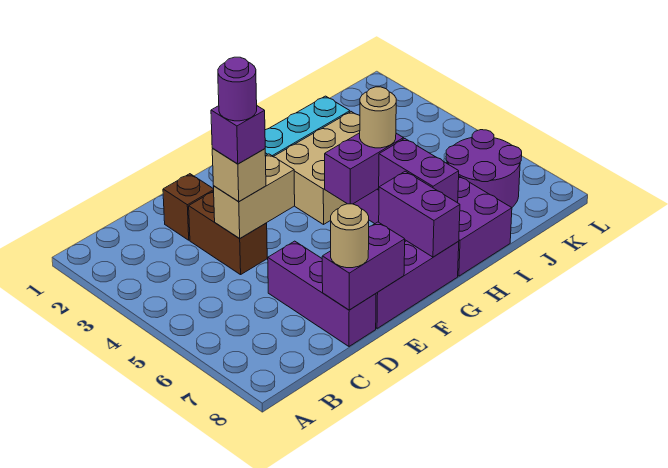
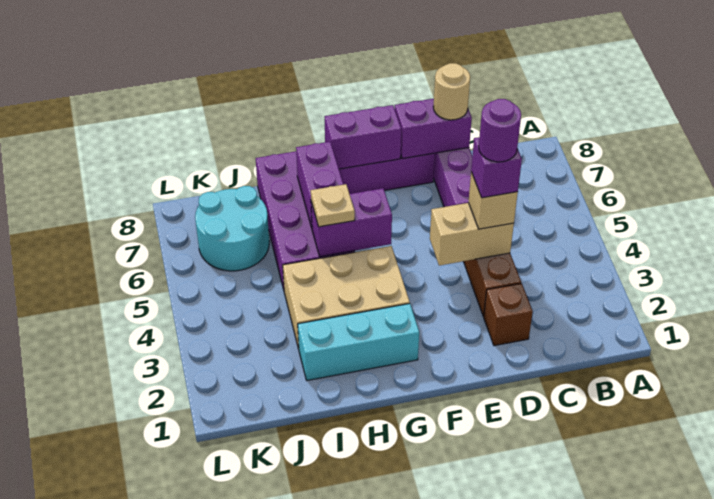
purple brick G7:G8 level 2 -> purple brick F8:G8 level 2
tan round brick H5 level 3 -> tan plate H5 level 3
purple round brick J6:K7 level 1 -> cyan round brick J6:K7 level 1

